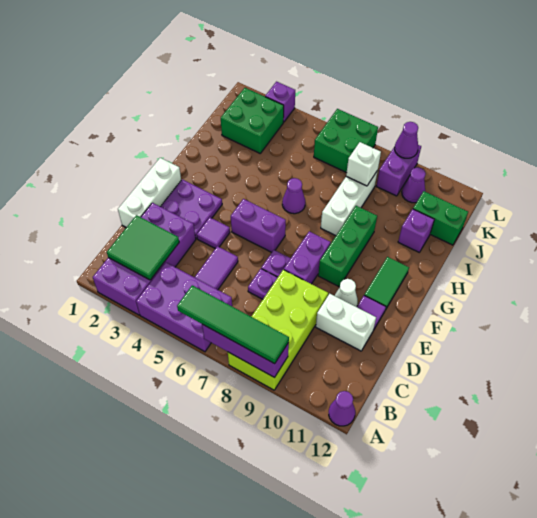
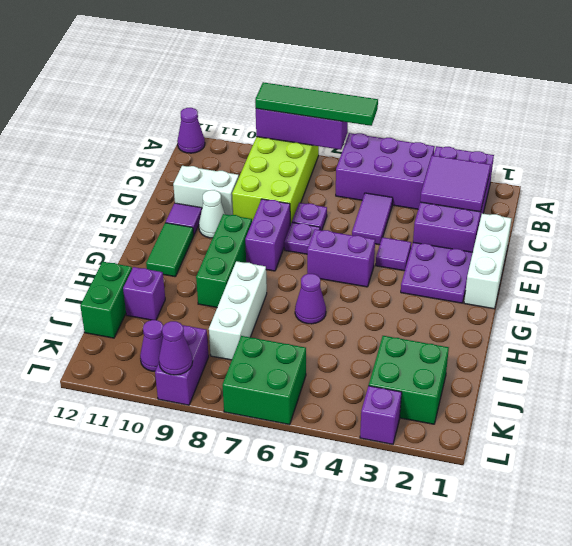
green tile B2:C3 level 2 -> purple tile B2:C3 level 2
white brick J8 level 2 -> none
green brick J11:J12 level 1 -> green brick I12:J12 level 1

